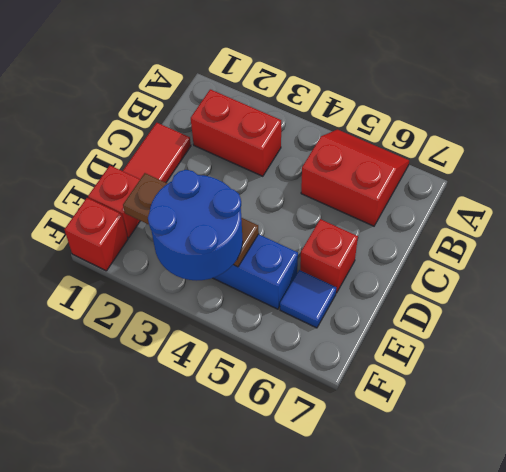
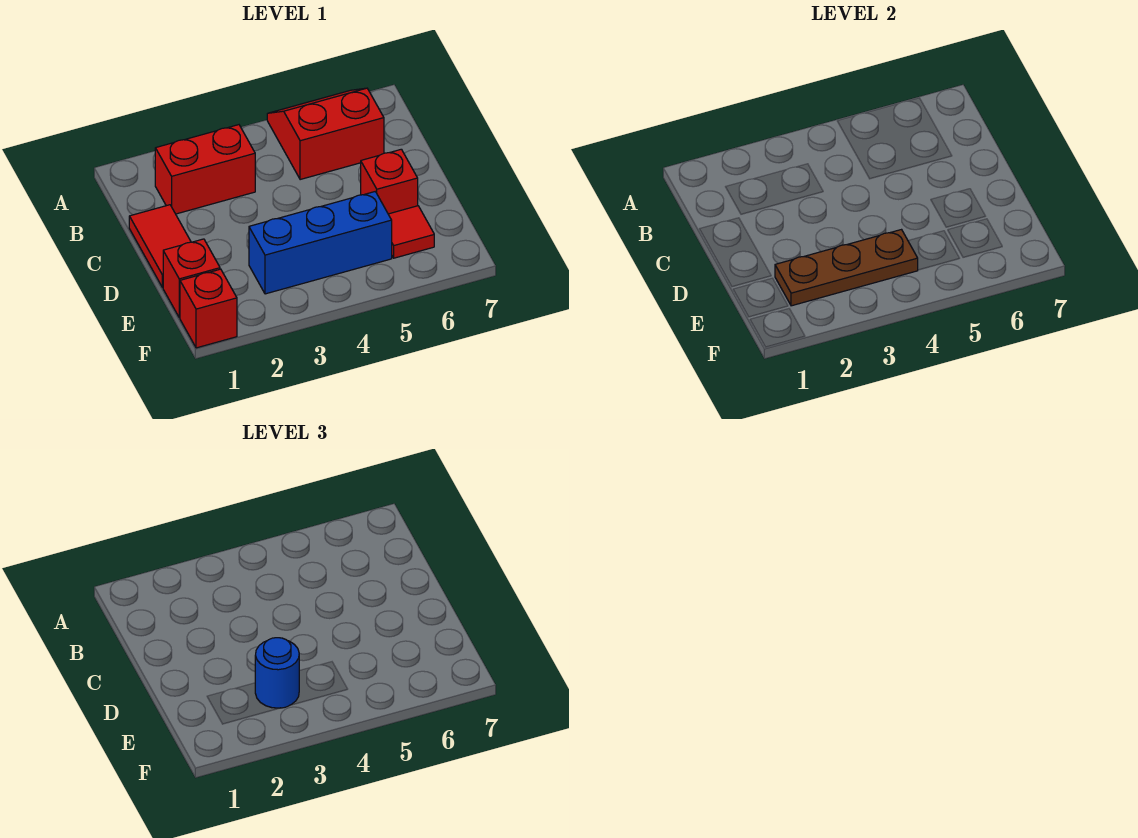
blue round brick E3:F4 level 3 -> blue round brick E3 level 3
blue tile E6 level 1 -> red tile E6 level 1

